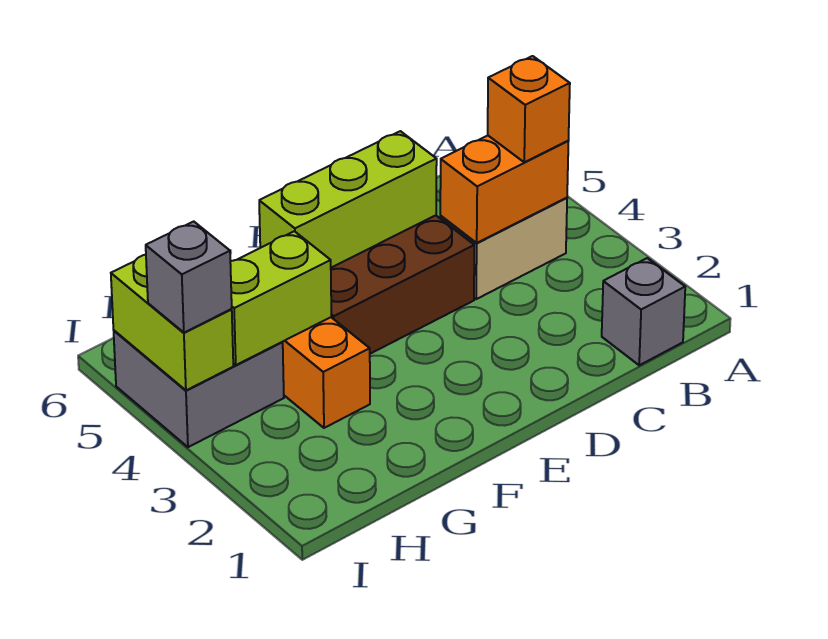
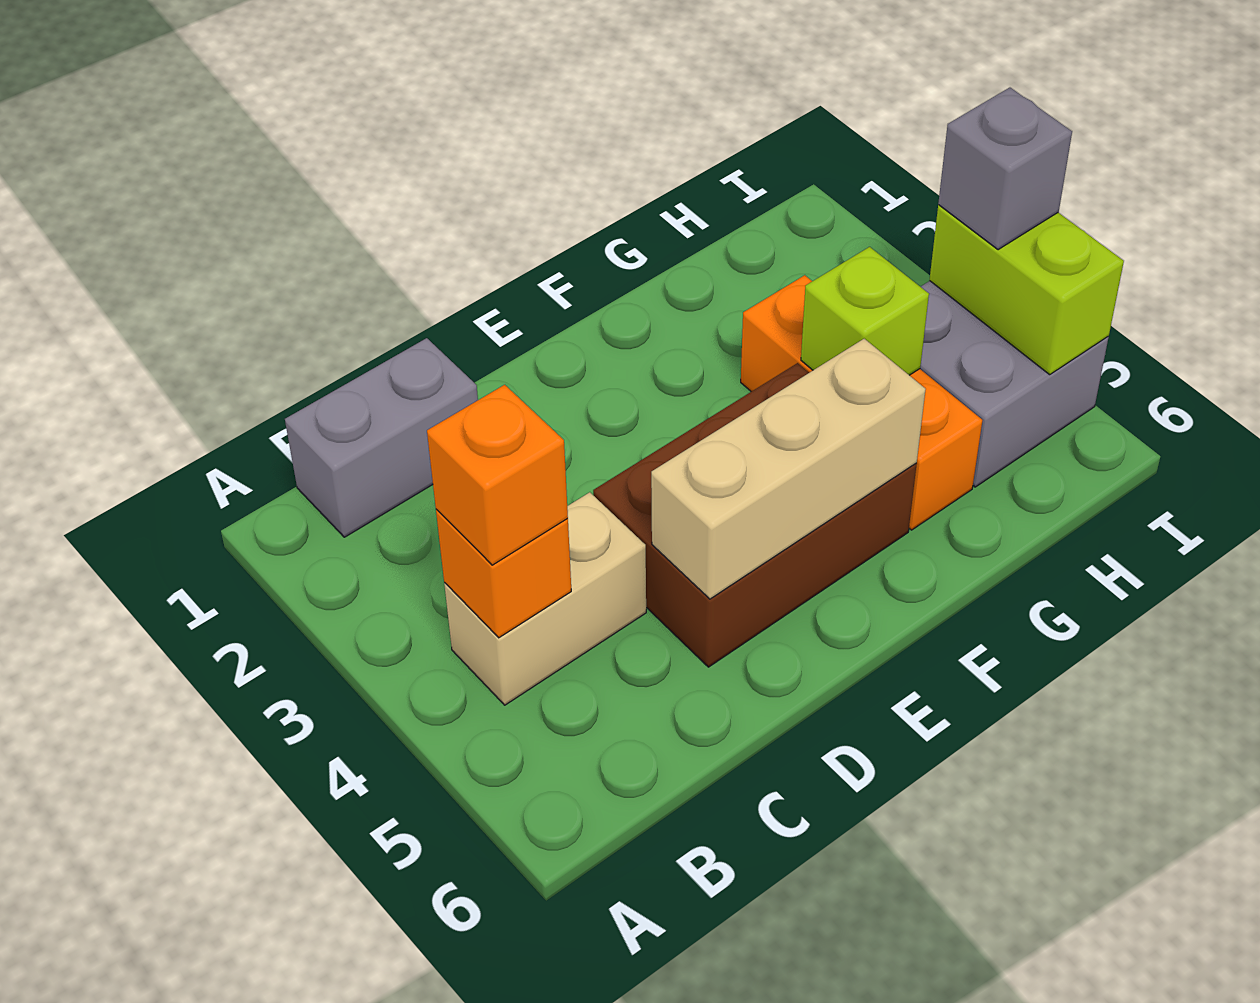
grey brick B1 level 1 -> grey brick B1:C1 level 1
orange brick B4:C4 level 2 -> orange brick B4 level 2
lime brick D5:F5 level 2 -> tan brick D5:F5 level 2
lime brick G4:H4 level 2 -> lime brick G4 level 2

